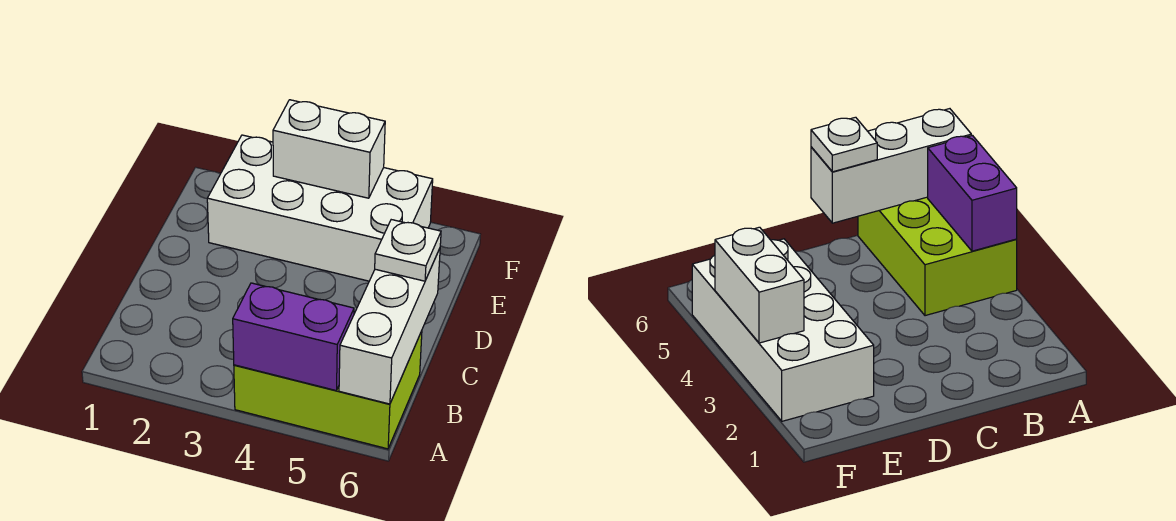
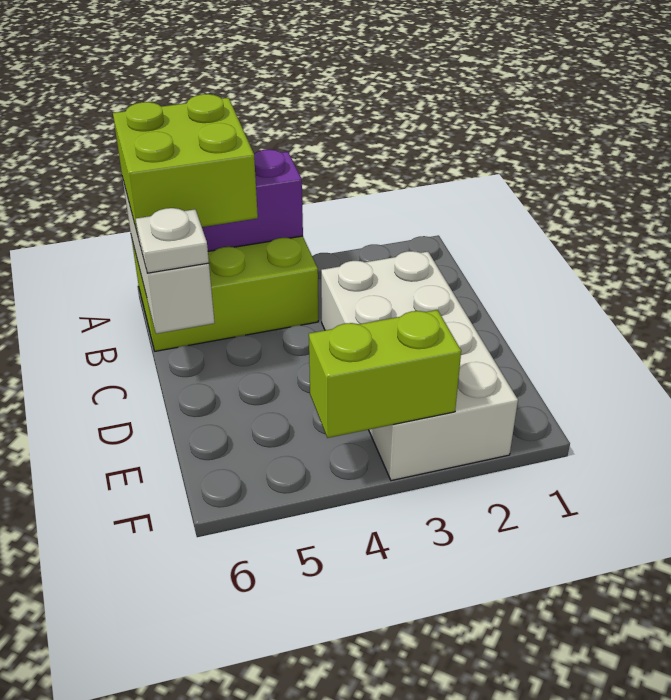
none -> lime brick A5:B6 level 3
white brick E2:F5 level 1 -> white brick C2:F3 level 1
white brick F3:F4 level 2 -> lime brick F3:F4 level 2

